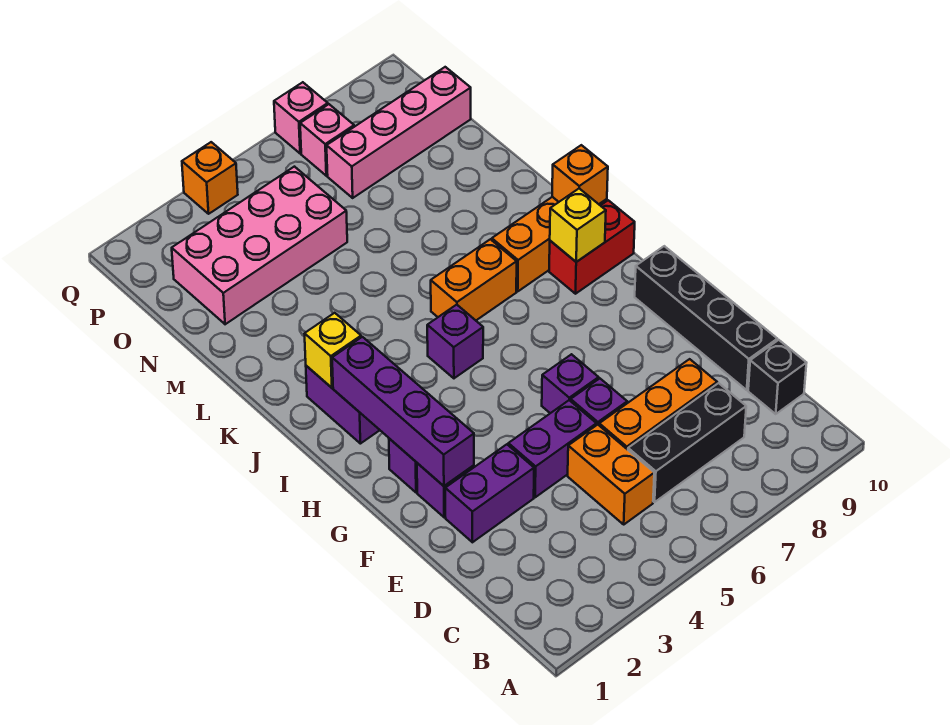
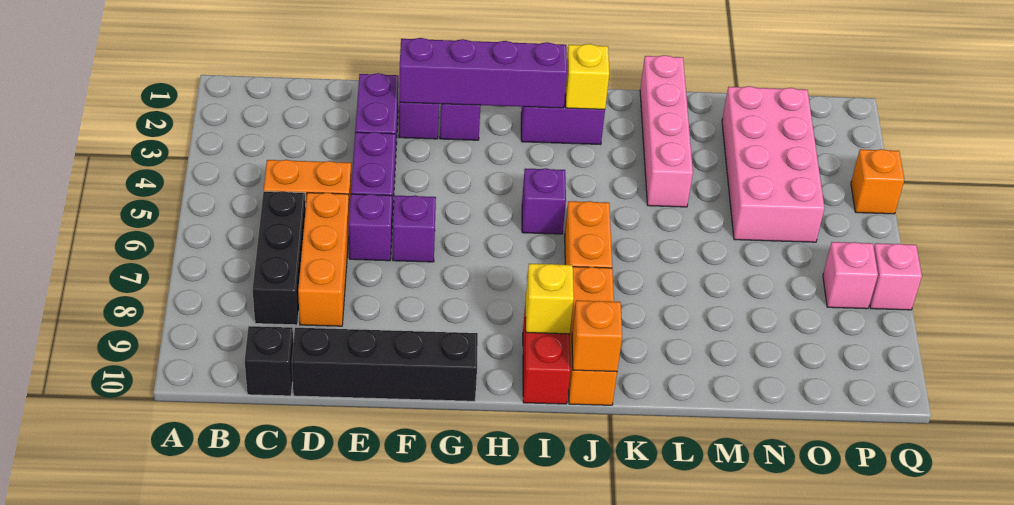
pink brick O7:O10 level 1 -> pink brick L1:L4 level 1

